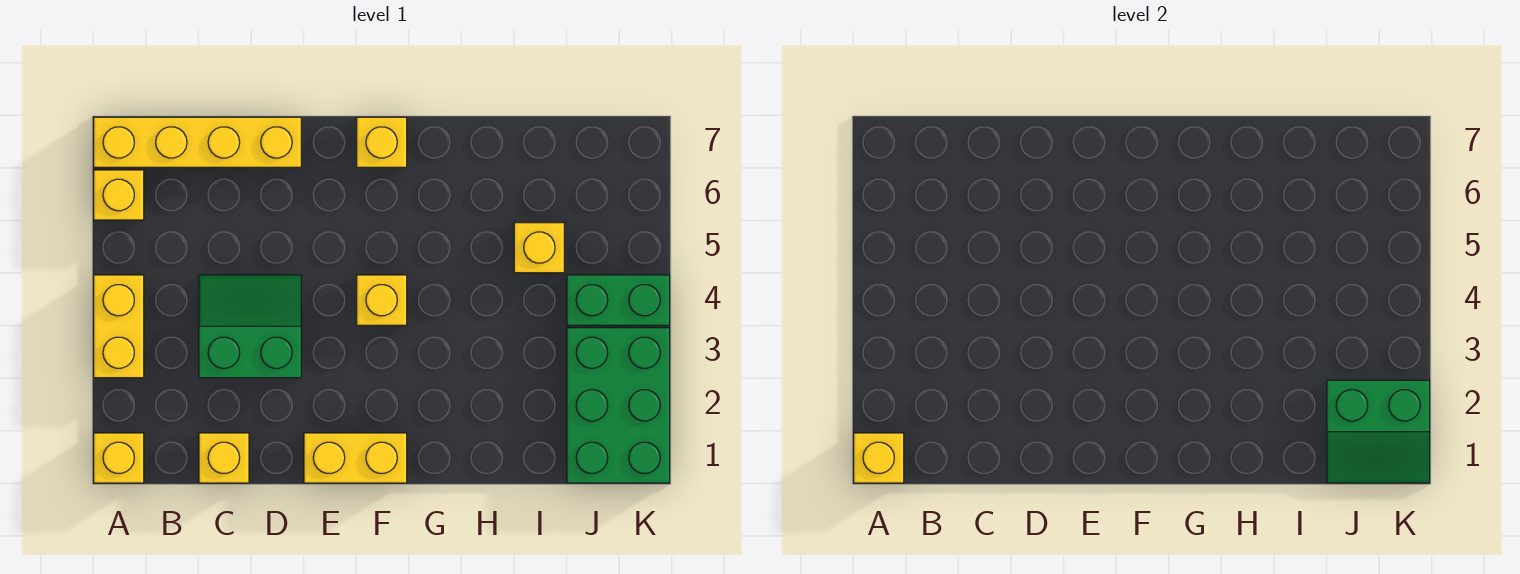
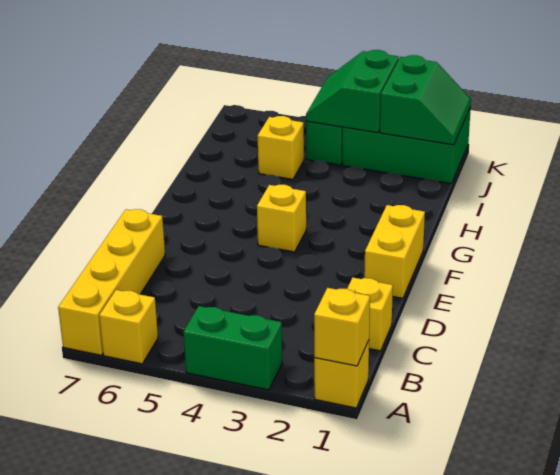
yellow brick A3:A4 level 1 -> green brick A3:A4 level 1
green slope C3:D4 level 1 top 3 -> green slope J3:K4 level 2 top 3
yellow brick F7 level 1 -> none

